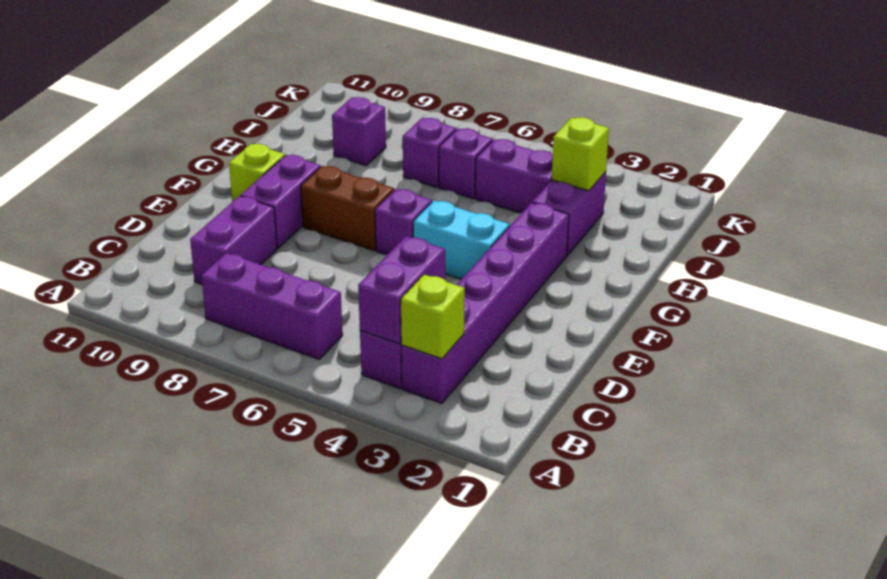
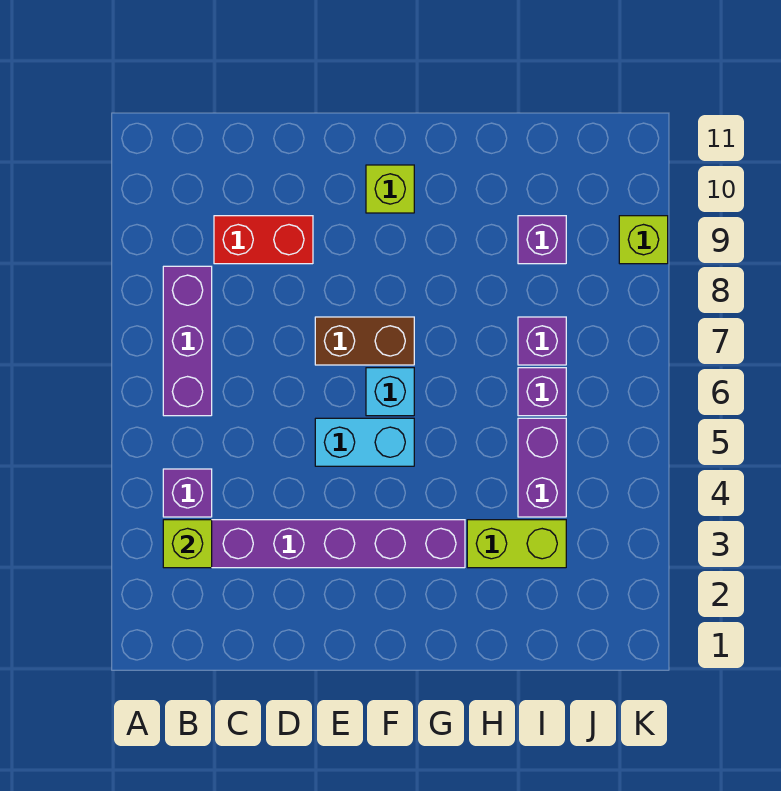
purple brick B4:C4 level 2 -> none
purple brick C9:D9 level 1 -> red brick C9:D9 level 1
purple brick E9:F9 level 1 -> none
cyan brick F4:F5 level 1 -> cyan brick E5:F5 level 1
purple brick F6 level 1 -> cyan brick F6 level 1
brown brick F7:F8 level 1 -> brown brick E7:F7 level 1
purple brick H3:I3 level 1 -> lime brick H3:I3 level 1
lime brick I3 level 2 -> lime brick K9 level 1

